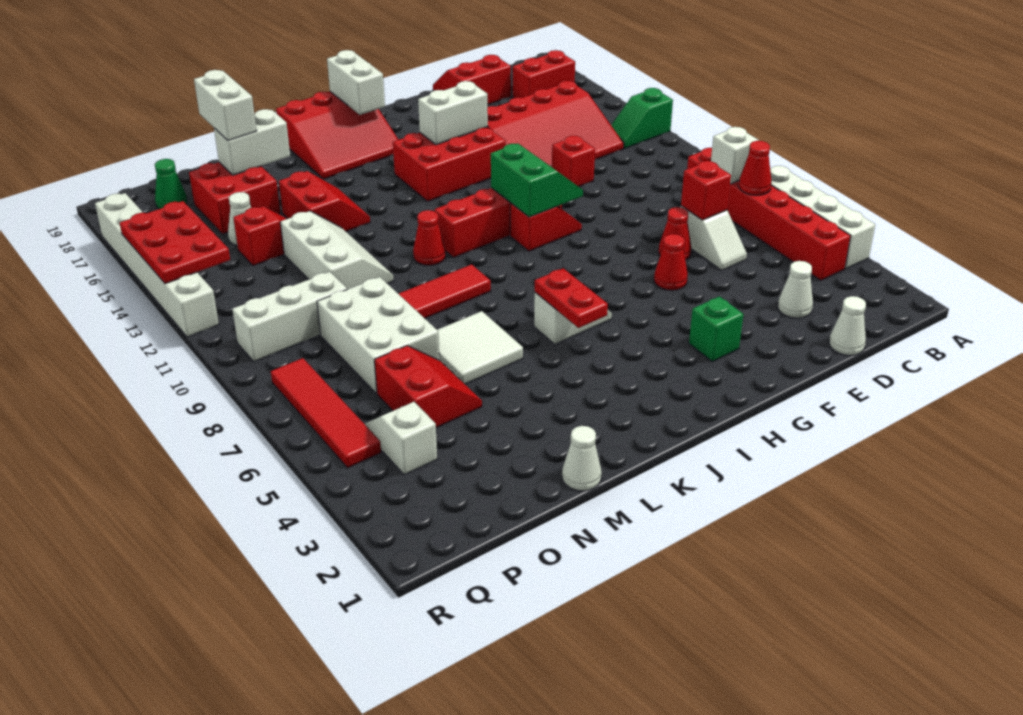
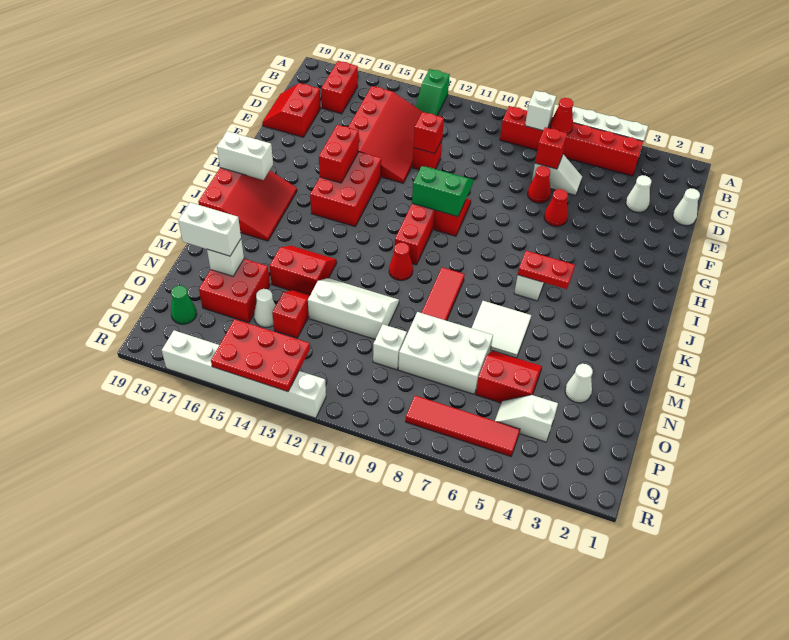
none -> red brick E12 level 2
green brick G3 level 1 -> none
white brick G15:H15 level 2 -> red brick G15:H15 level 2
white cone M1 level 1 -> white cone N3 level 1
white brick M17:N17 level 2 -> white brick N17 level 2
white brick O10:Q10 level 1 -> white brick O10 level 1

